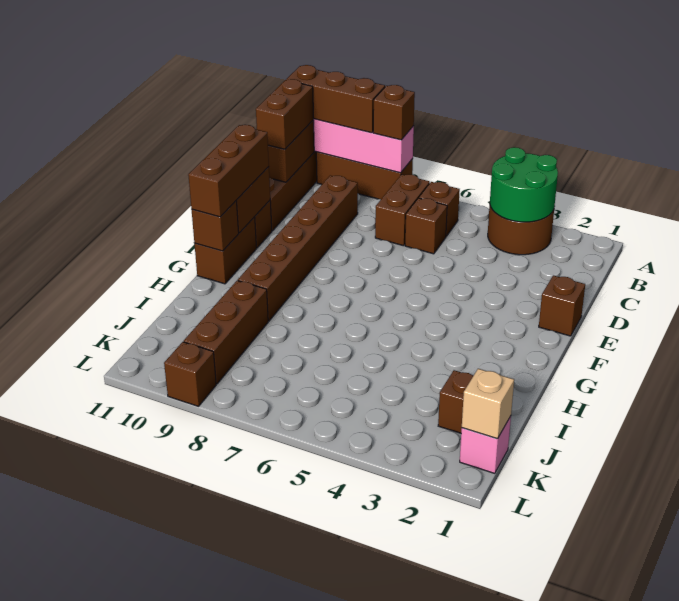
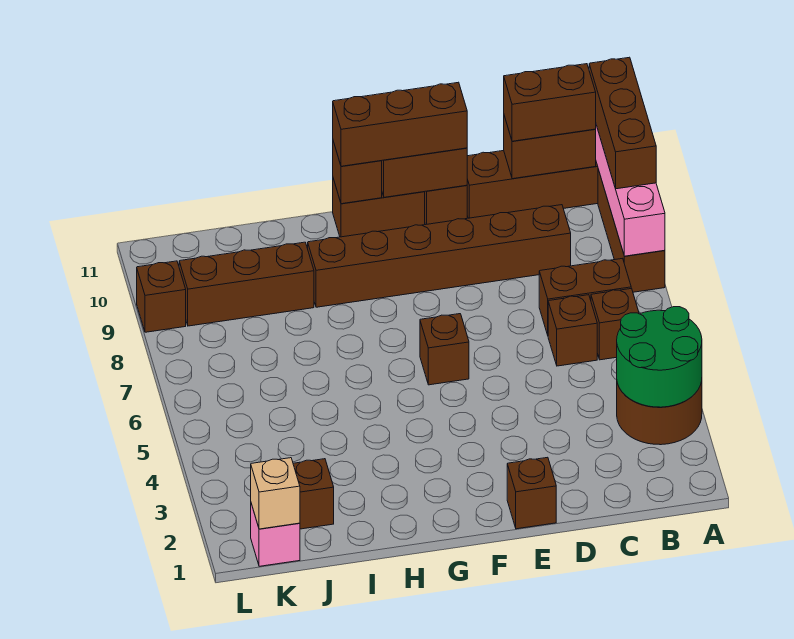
brown brick A8 level 3 -> brown brick F6 level 1

